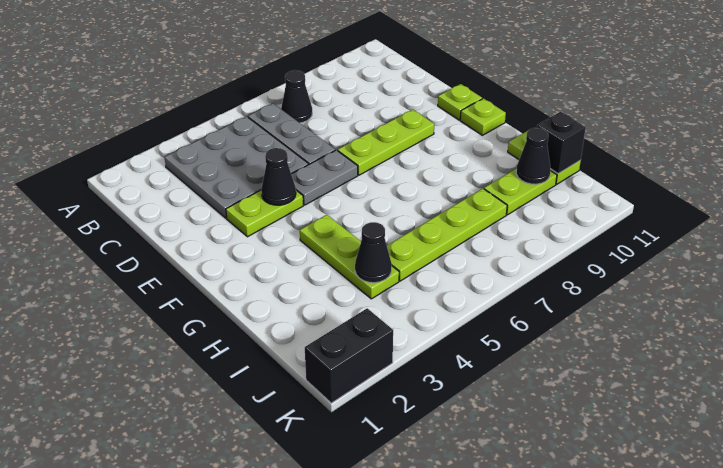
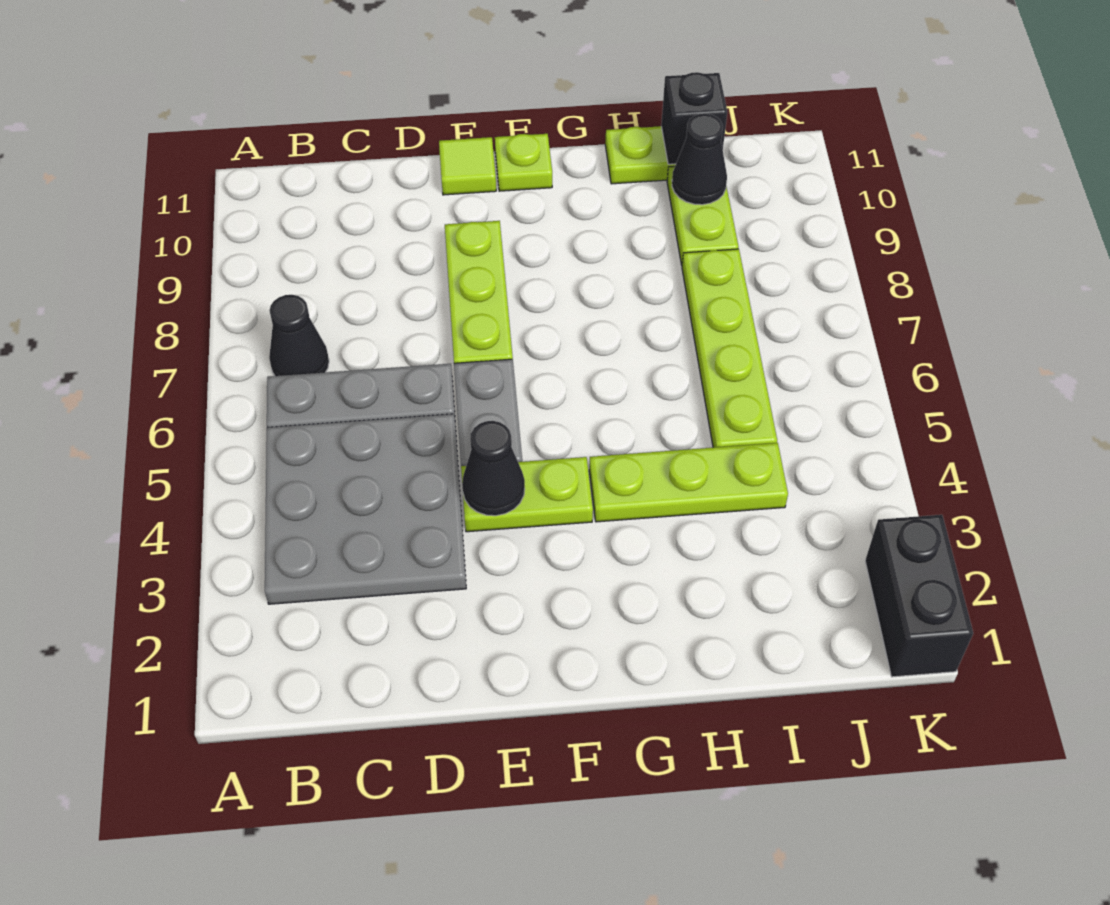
lime plate E3:E4 level 1 -> lime plate E4:F4 level 1
lime plate E11 level 1 -> lime tile E11 level 1
black cone I4 level 2 -> none

